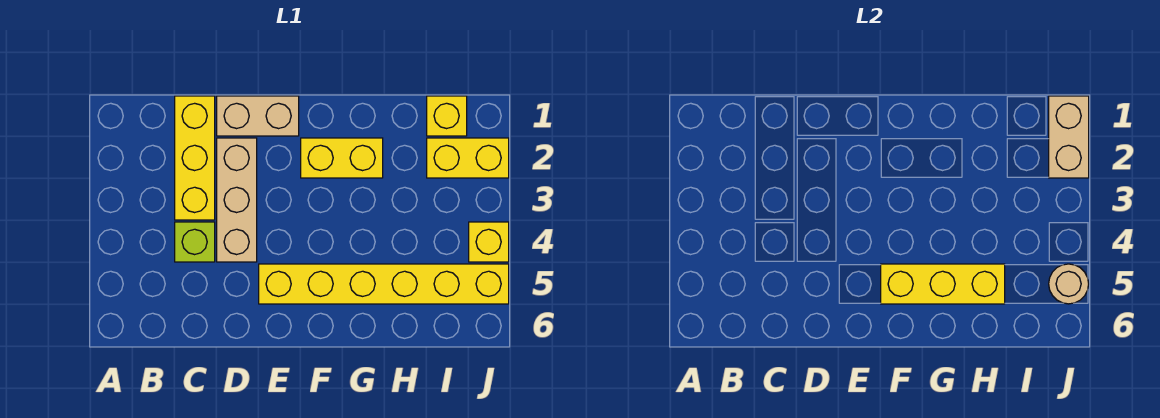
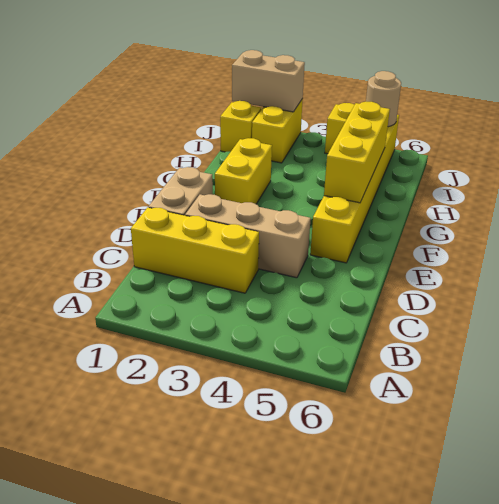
lime brick C4 level 1 -> none

